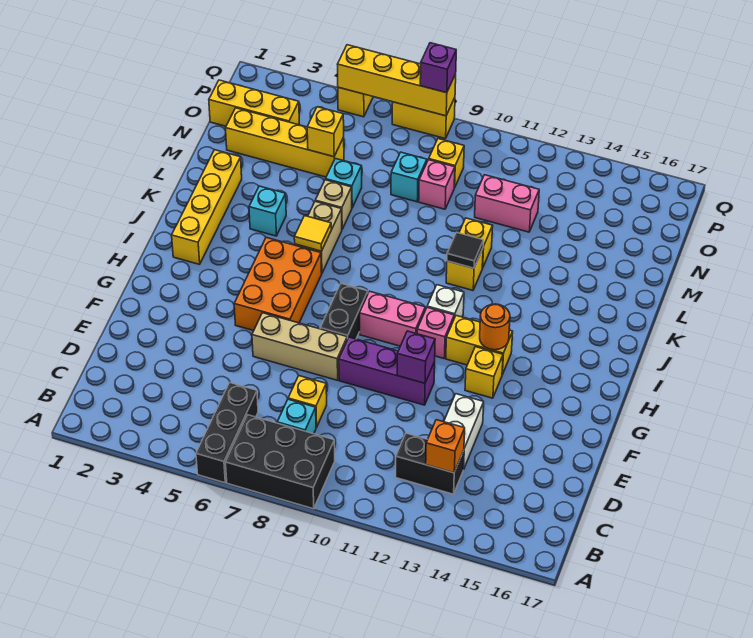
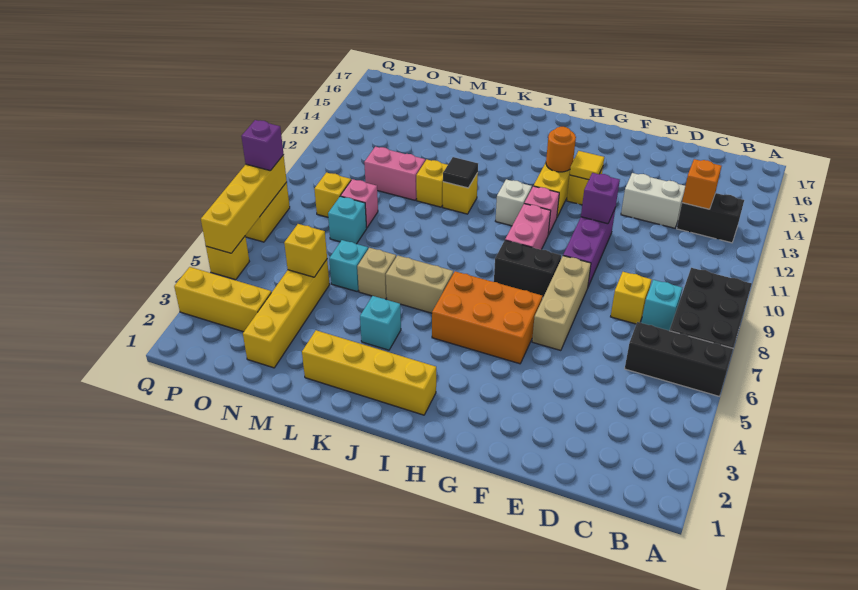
black brick C12:C13 level 1 -> black brick B13:C13 level 1
yellow tile J6 level 2 -> yellow tile G13 level 2
pink brick N11:N12 level 1 -> pink brick M11:N11 level 1
yellow brick O1:O3 level 1 -> yellow brick O3:Q3 level 1

